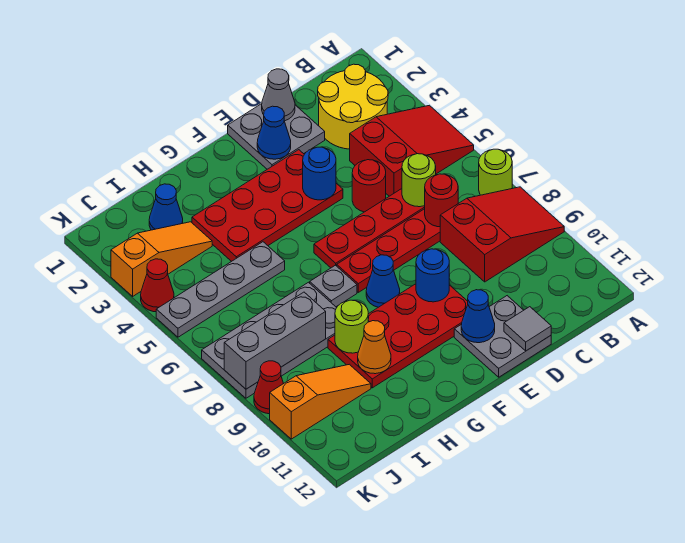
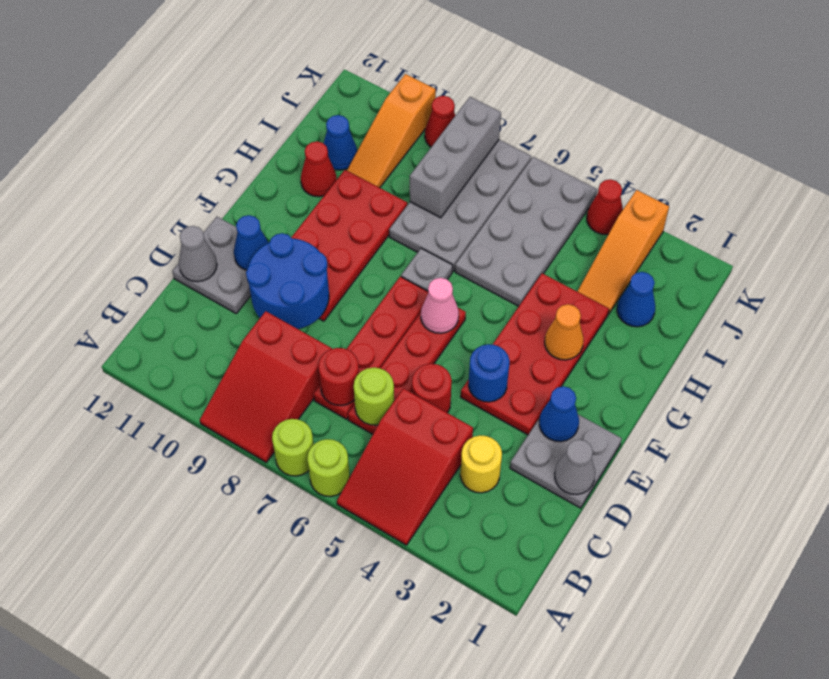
yellow round brick B2:C3 level 1 -> yellow round brick C3 level 1
grey tile D12 level 2 -> grey cone D12 level 2
blue round brick E9 level 2 -> blue round brick D9:E10 level 2
none -> pink cone F6 level 2
blue cone F8 level 1 -> blue cone I11 level 1
grey plate H5:K5 level 1 -> grey plate H5:K6 level 1
lime round brick H9 level 2 -> lime round brick A6 level 1
orange cone H10 level 2 -> orange cone G3 level 2
none -> red cone H11 level 1

